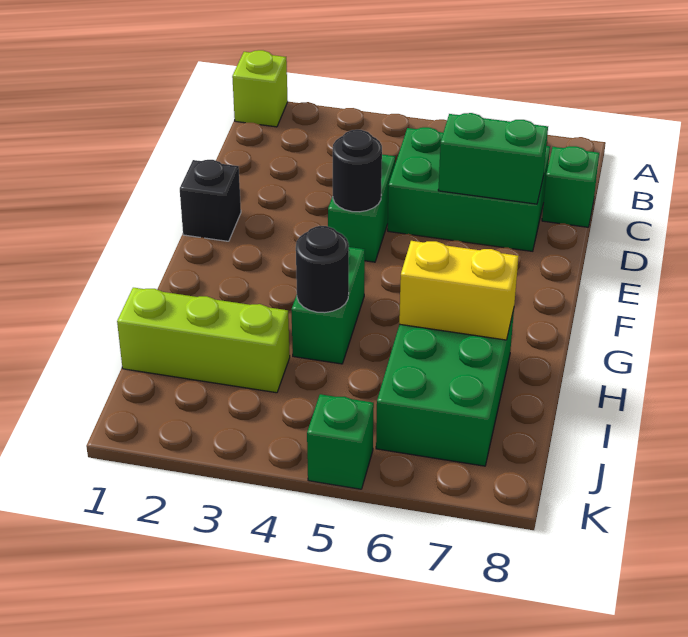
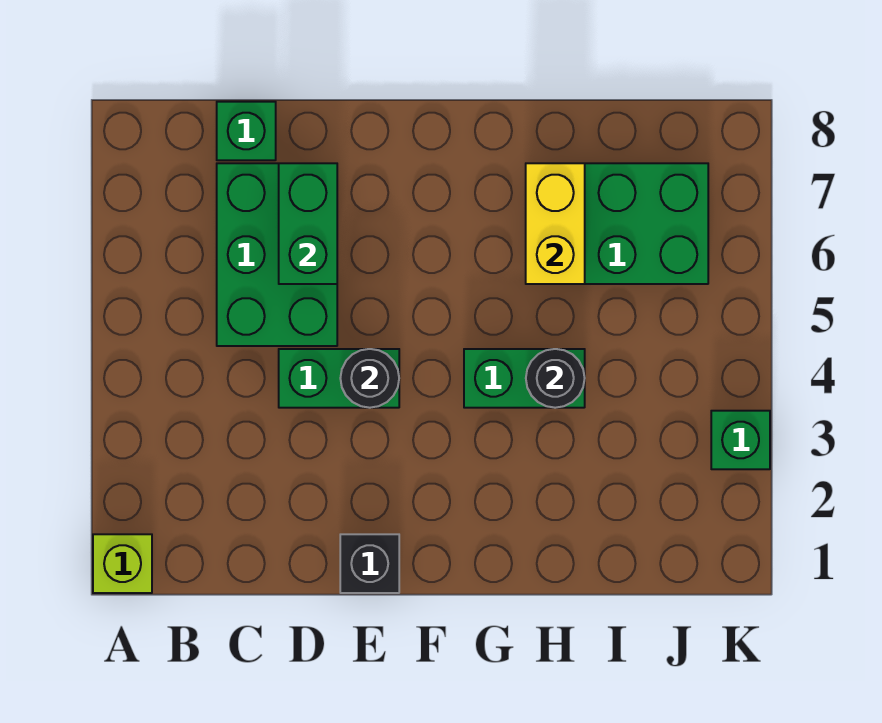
lime brick I1:I3 level 1 -> none
green brick K5 level 1 -> green brick K3 level 1

